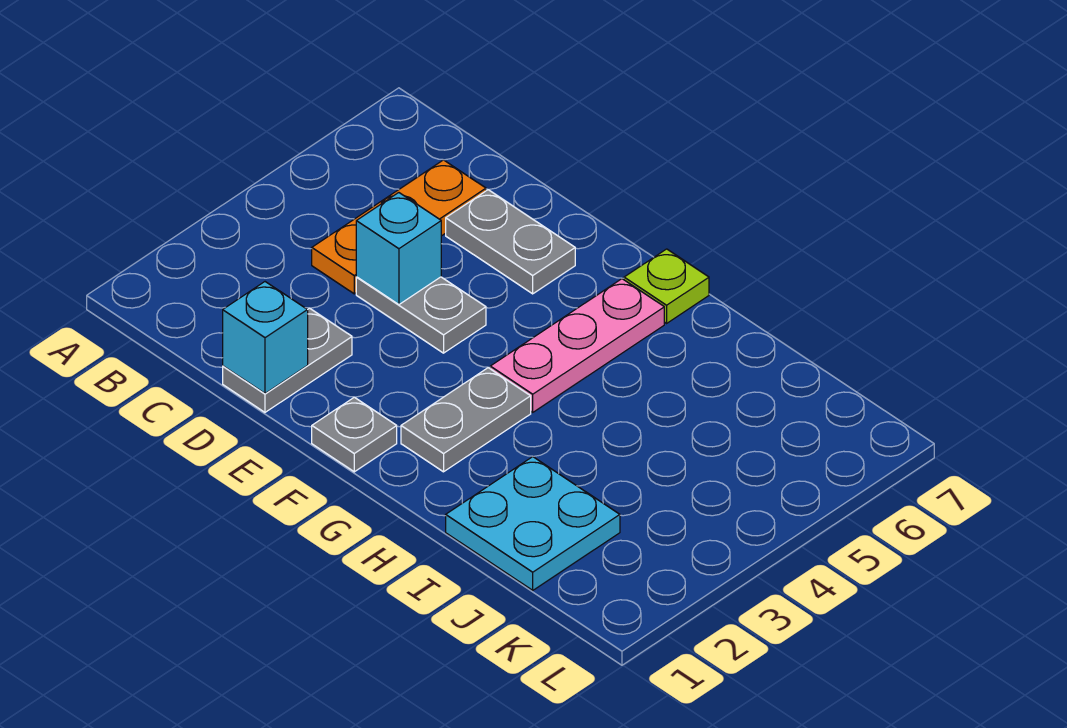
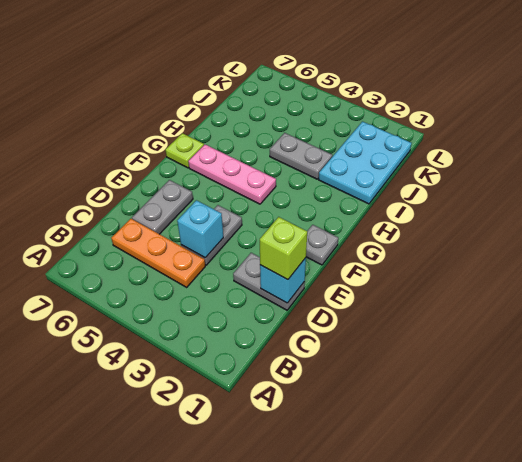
none -> lime brick D1 level 3
grey plate G2:G3 level 1 -> grey plate I3:I4 level 1
cyan plate I1:J2 level 1 -> cyan plate I1:K2 level 1

